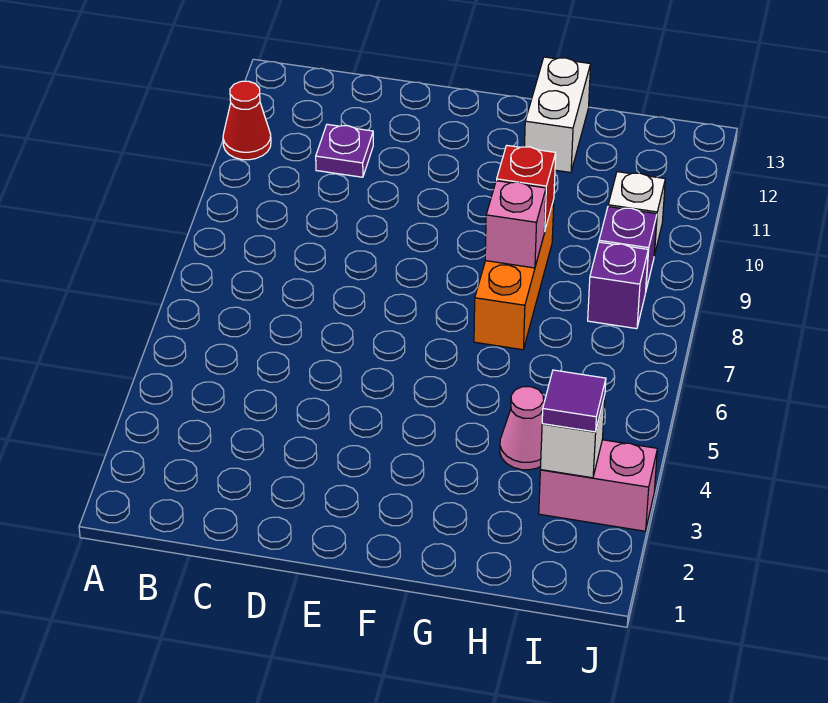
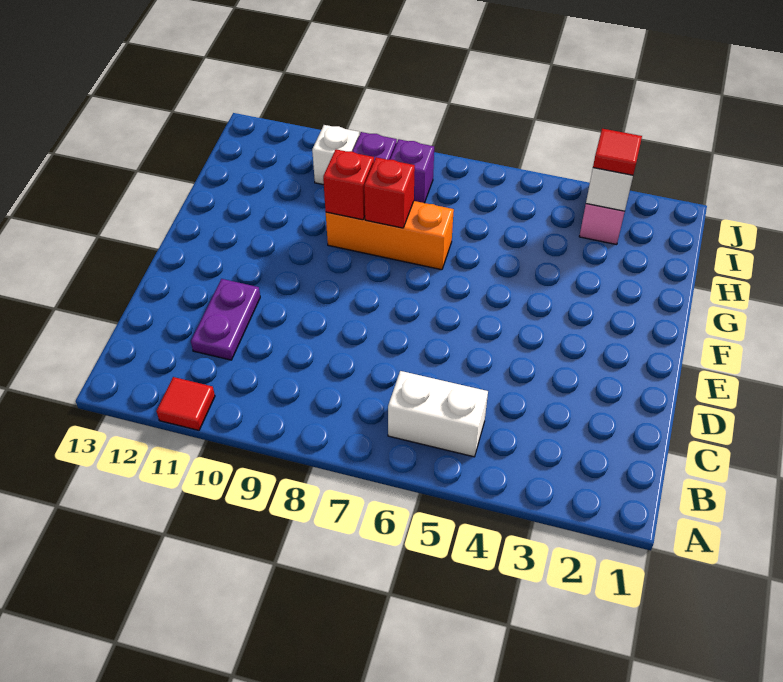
red cone A11 level 1 -> red tile A11 level 1
purple plate C11 level 1 -> purple plate C11:D11 level 1
pink brick G8 level 2 -> red brick G8 level 2
white brick G12:G13 level 1 -> white brick B5:B6 level 1
pink cone H4 level 1 -> none
purple tile I3 level 3 -> red tile I3 level 3

